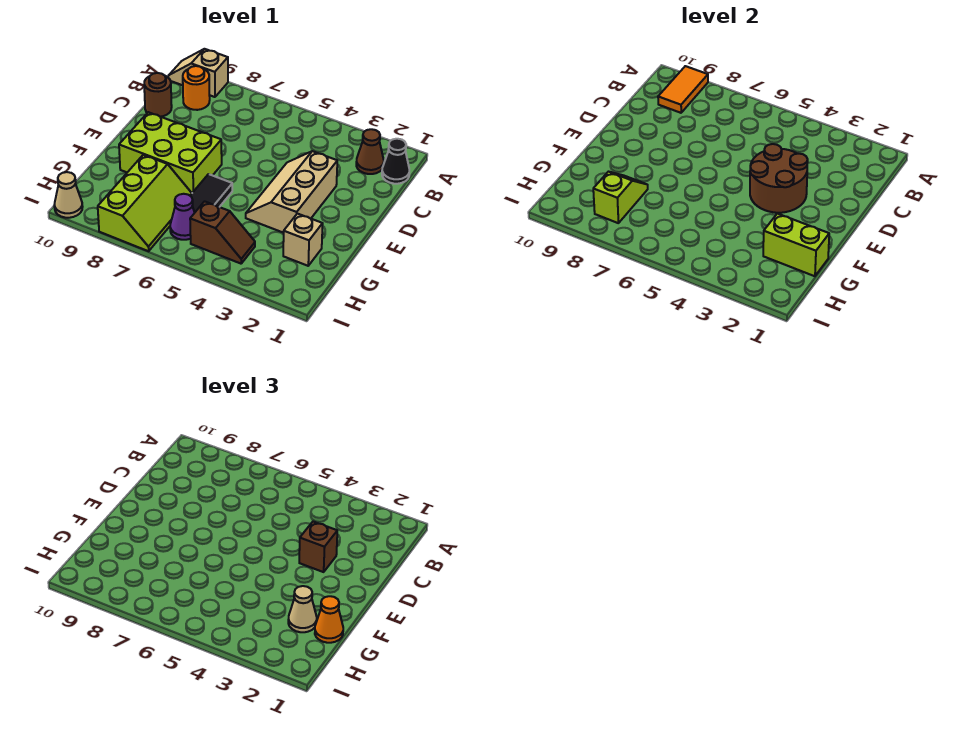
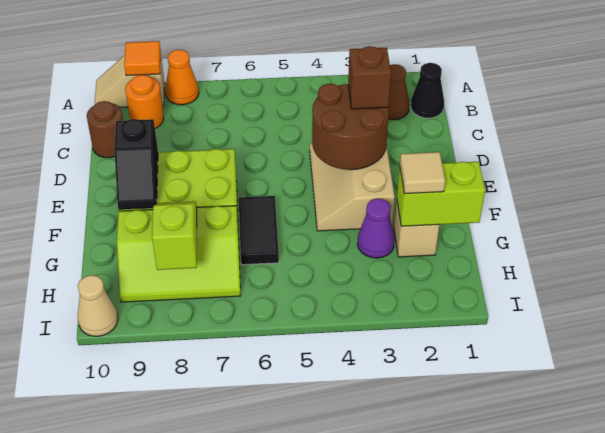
orange tile A9:B9 level 2 -> orange tile A9 level 2
none -> black slope E9:F9 level 2 top E
orange cone G1 level 3 -> orange cone A8 level 1
tan cone G2 level 3 -> tan tile G2 level 3
lime slope G7:I8 level 1 top 8 -> lime slope G7:H9 level 1 top G
brown slope H4:H5 level 1 top 5 -> none
purple cone H6 level 1 -> purple cone G3 level 1

